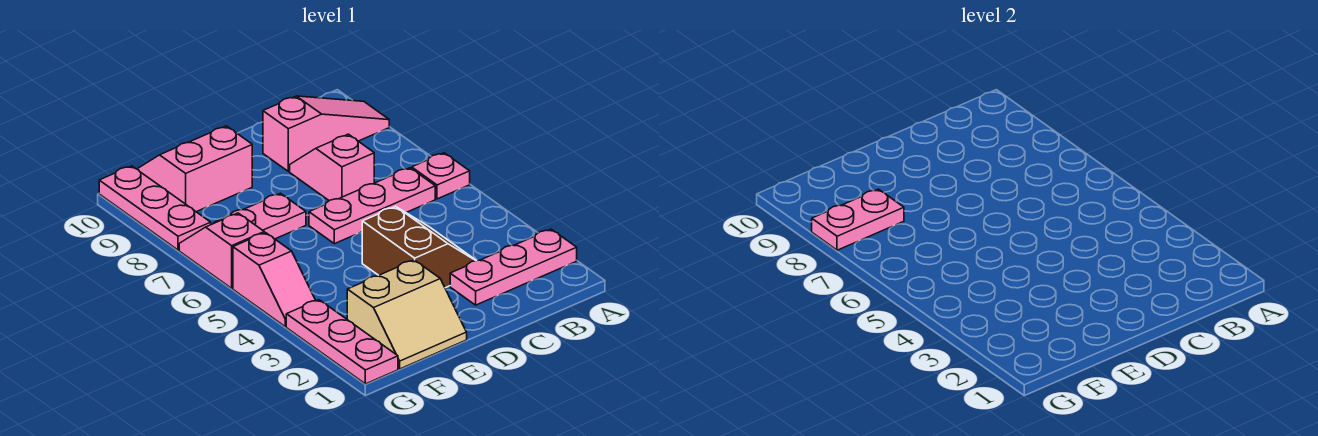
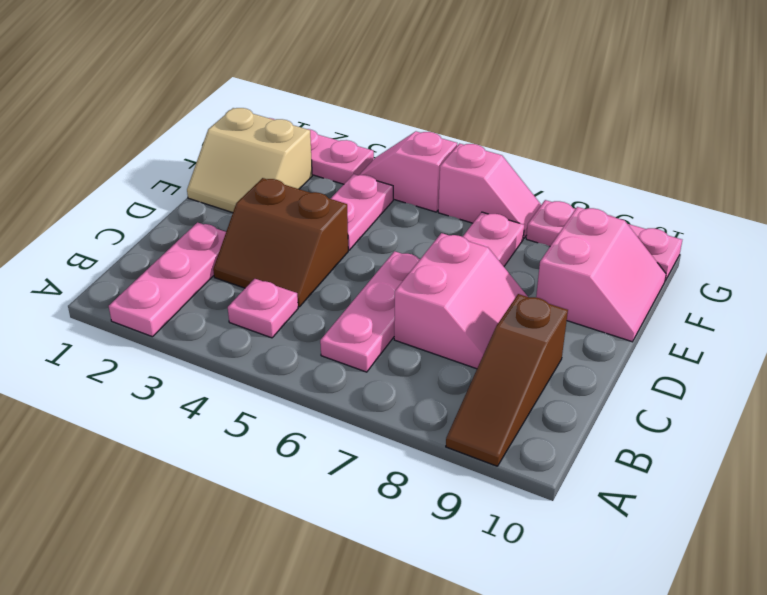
pink plate A6 level 1 -> pink plate B4 level 1
pink slope A9:C9 level 1 top C -> brown slope A9:C9 level 1 top C
pink slope C7:C8 level 1 top 7 -> pink slope C7:D8 level 1 top 7
tan slope E1:F2 level 1 top 2 -> tan slope E1:F2 level 1 top F
pink plate F8:G8 level 2 -> pink plate E4:F4 level 1

